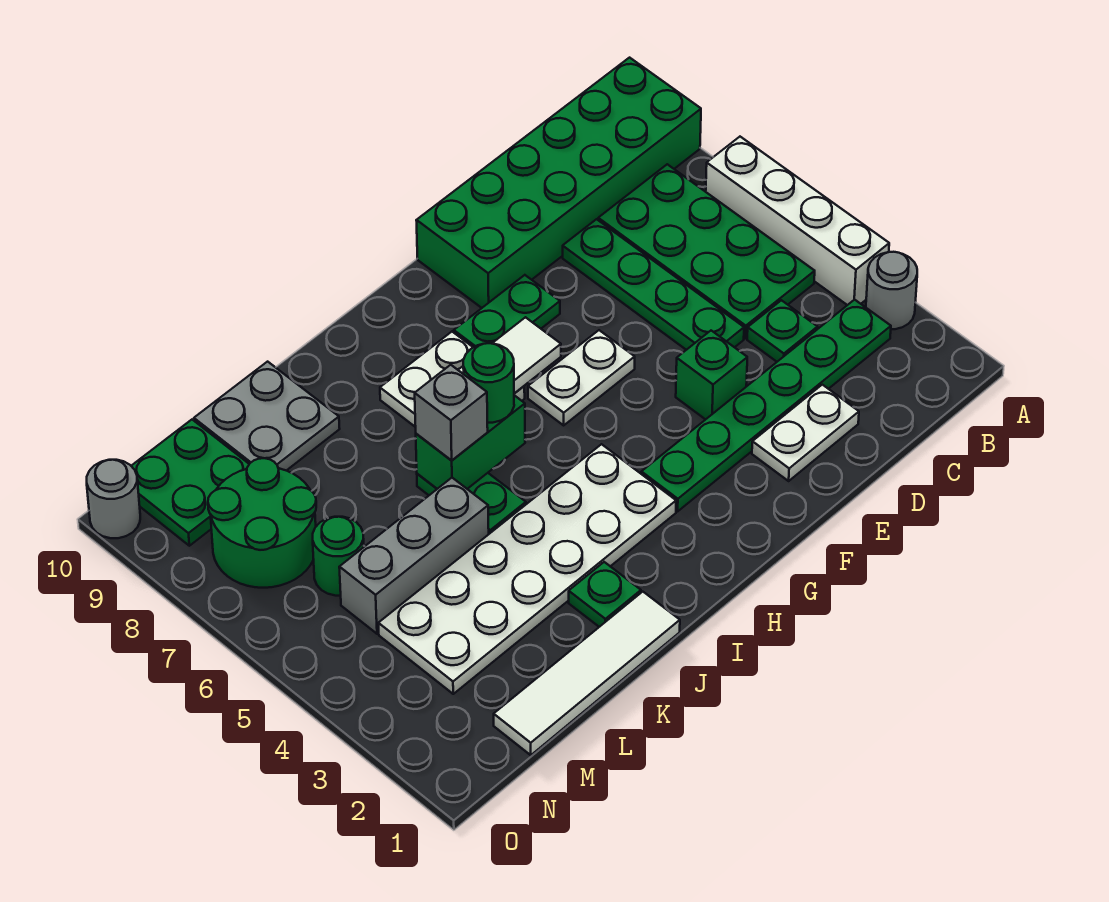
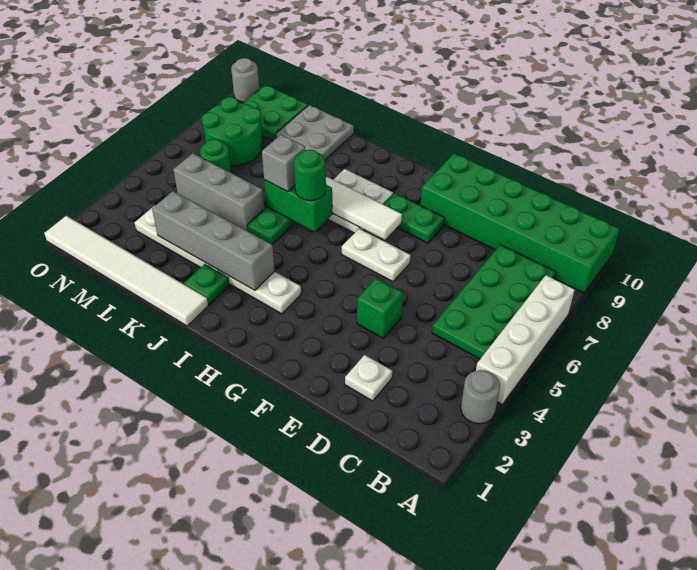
green plate B3:G3 level 1 -> none
green plate C4 level 1 -> none
white plate D2:E2 level 1 -> white plate D2 level 1
green plate D5:D8 level 1 -> none
white plate H3:M4 level 1 -> white plate H3:M3 level 1
none -> grey brick I3:L3 level 2
white tile J1:M1 level 1 -> white tile J1:O1 level 1

